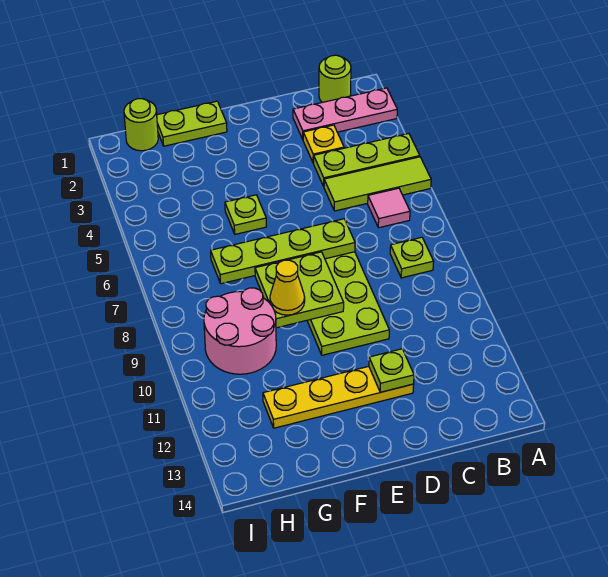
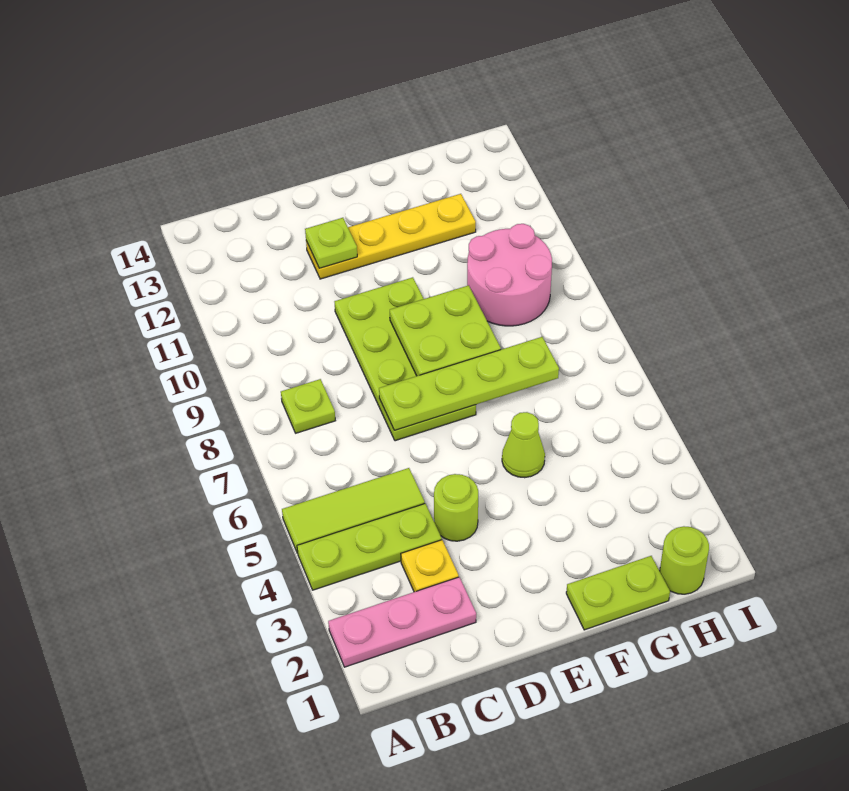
lime round brick B1 level 1 -> lime round brick D4 level 1
pink tile B6 level 1 -> none
lime plate F5 level 1 -> lime cone F5 level 1
yellow cone F9 level 3 -> none

